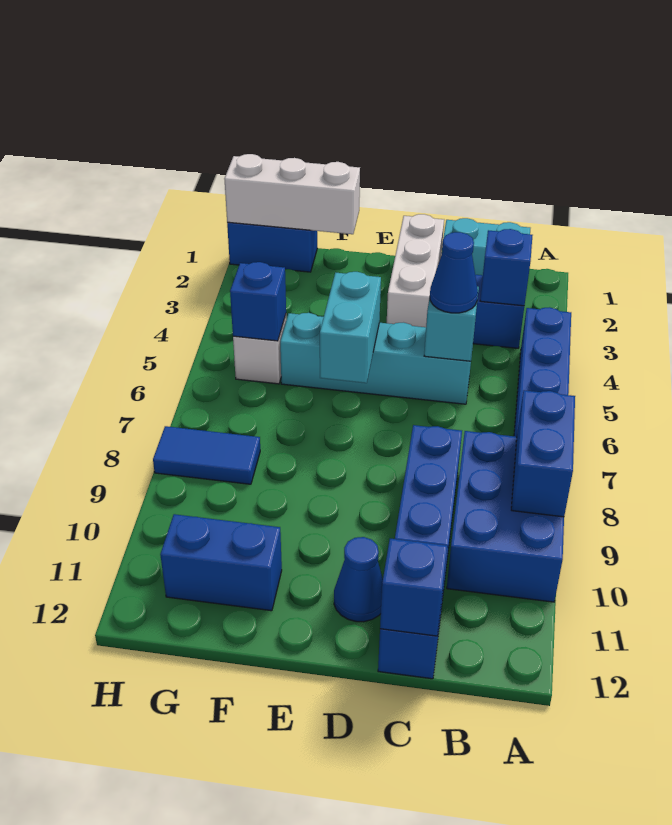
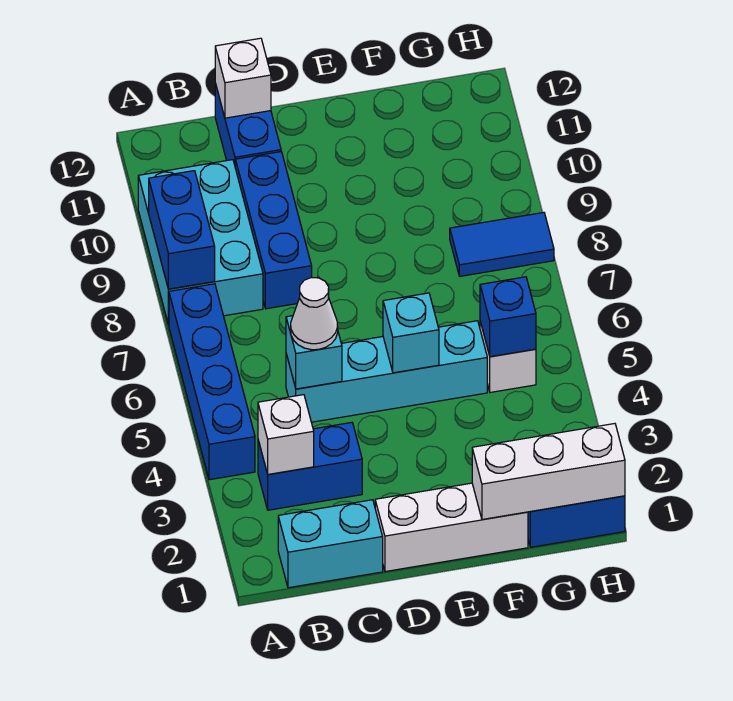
blue brick A8:B10 level 1 -> cyan brick A8:B10 level 1
blue brick B3 level 2 -> white brick B3 level 2
blue cone C5 level 3 -> white cone C5 level 3
blue brick C12 level 2 -> white brick C12 level 2
white brick D1:D3 level 1 -> white brick D1:F1 level 1
blue cone D11 level 1 -> none
cyan brick E5:E6 level 2 -> cyan brick E5 level 2
blue brick F11:G11 level 1 -> none

